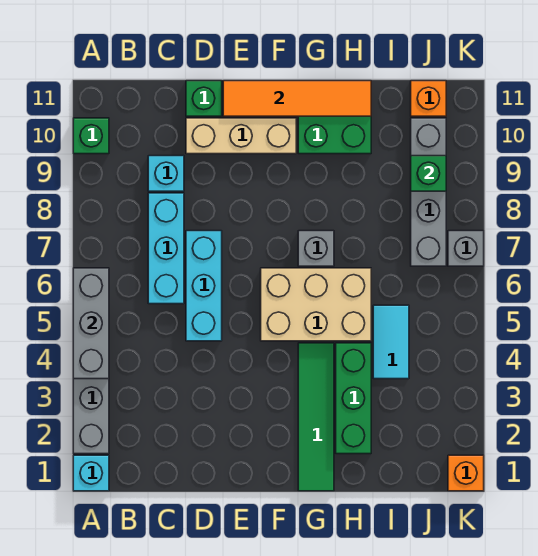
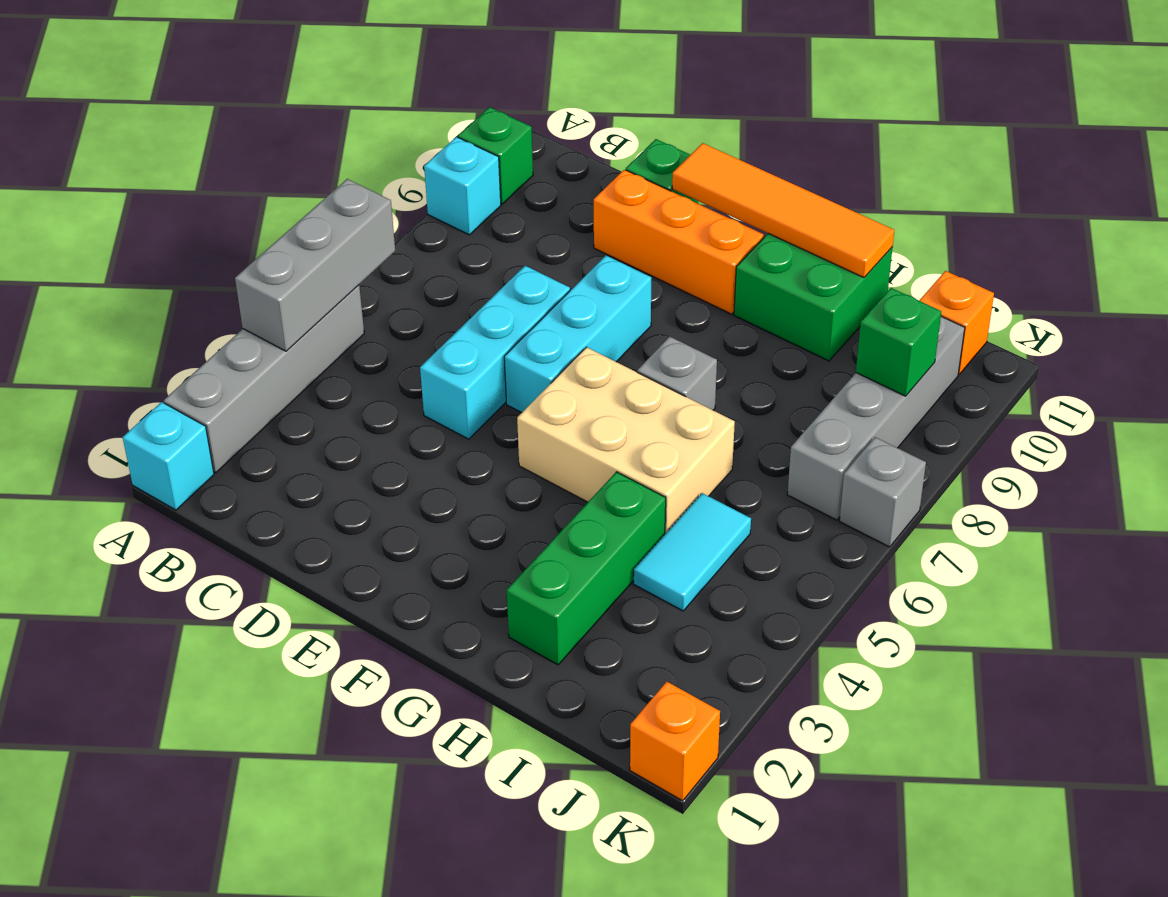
cyan brick C6:C8 level 1 -> cyan brick E6:E8 level 1
cyan brick C9 level 1 -> cyan brick A9 level 1
tan brick D10:F10 level 1 -> orange brick D10:F10 level 1
green tile G1:G4 level 1 -> none

